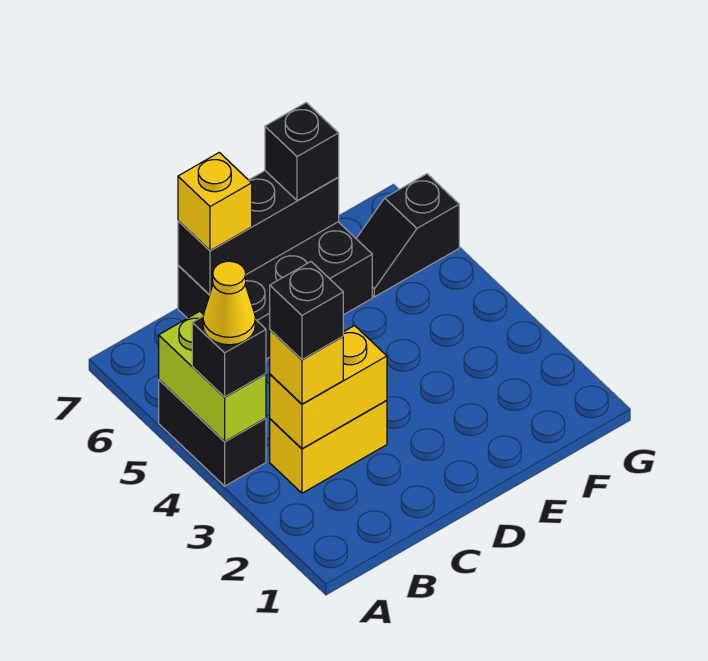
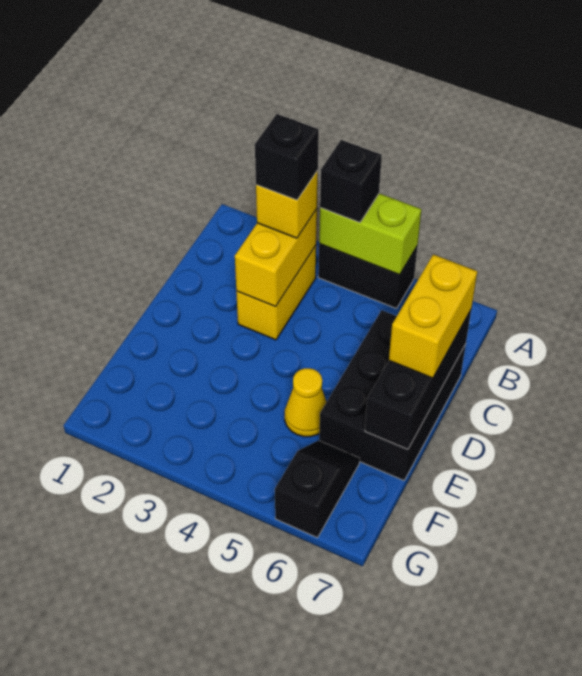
yellow cone A4 level 4 -> yellow cone E5 level 1
yellow brick C7 level 3 -> yellow brick C7:D7 level 3
black brick E7 level 3 -> none

